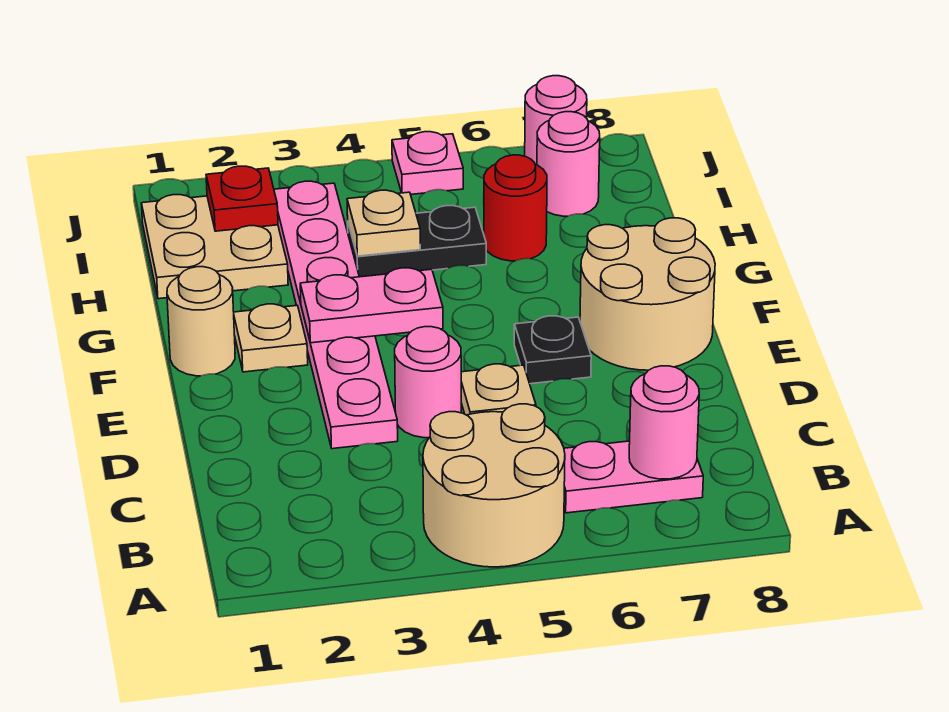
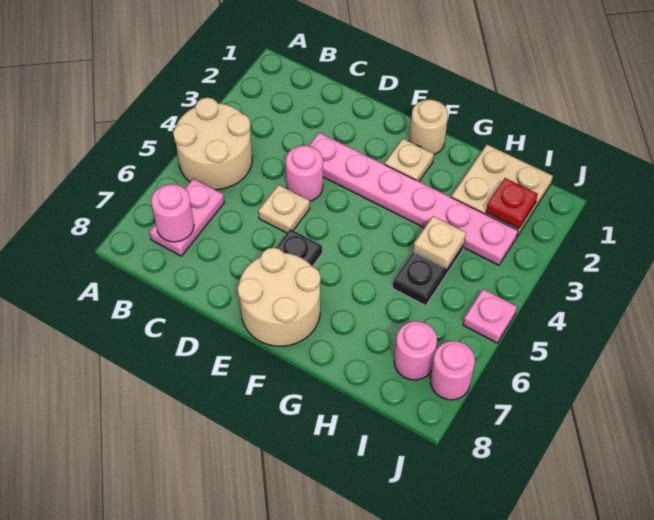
pink plate F3:F4 level 2 -> none
red round brick H6 level 1 -> none

